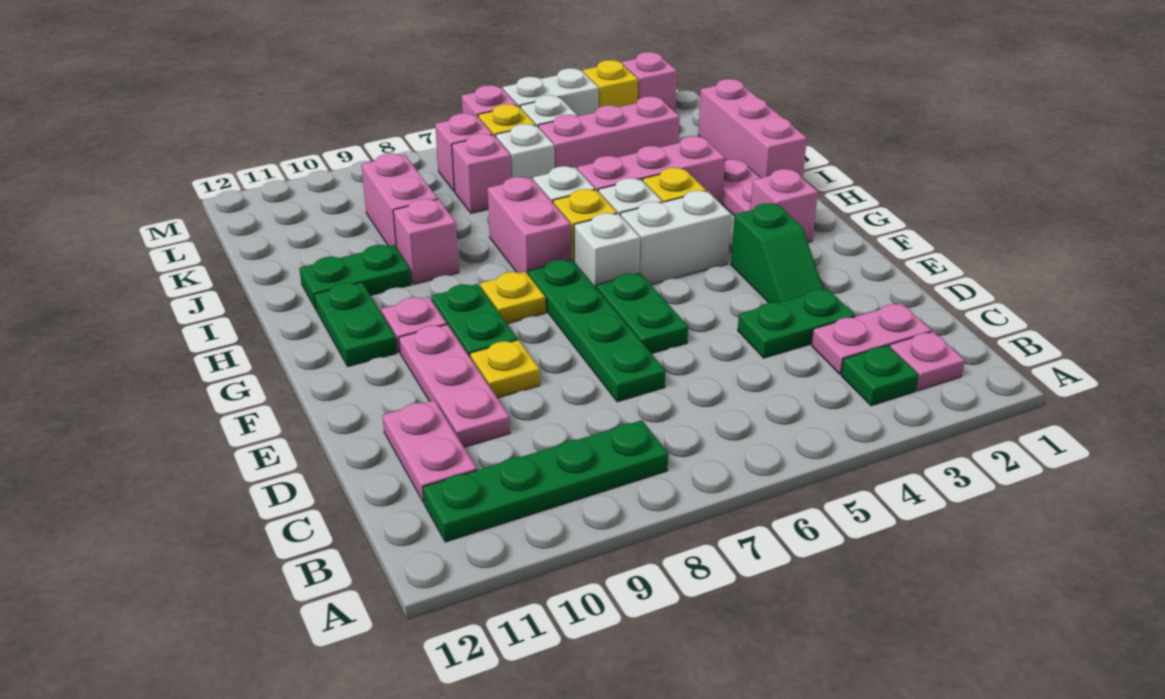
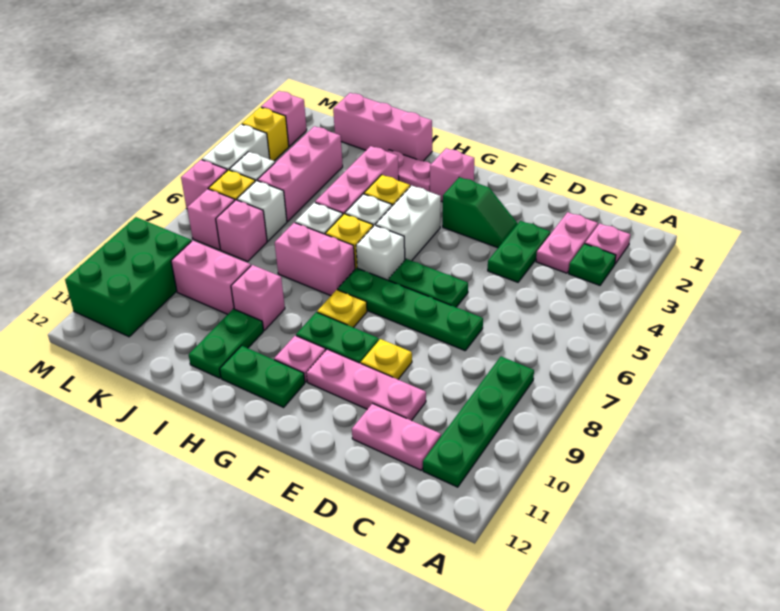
none -> green brick L9:M11 level 1

